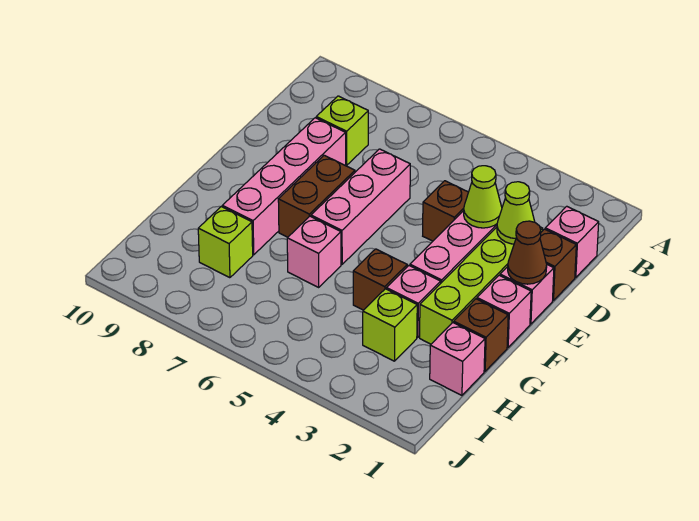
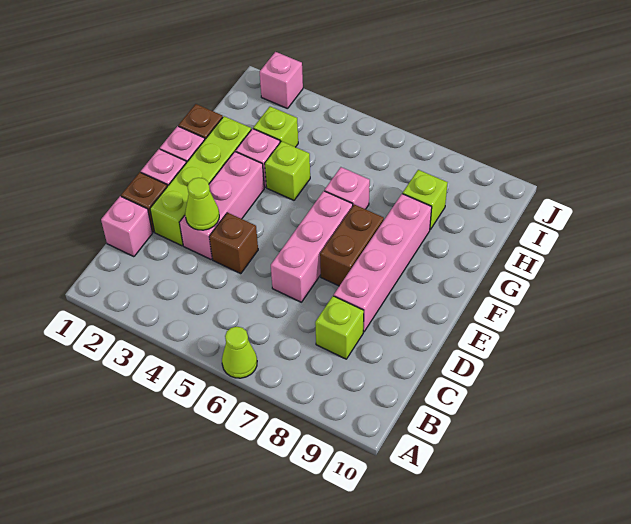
lime cone D2 level 2 -> lime cone A6 level 1
brown cone E1 level 2 -> none
brown brick G4 level 1 -> lime brick G4 level 1
pink brick H1 level 1 -> pink brick J2 level 1

